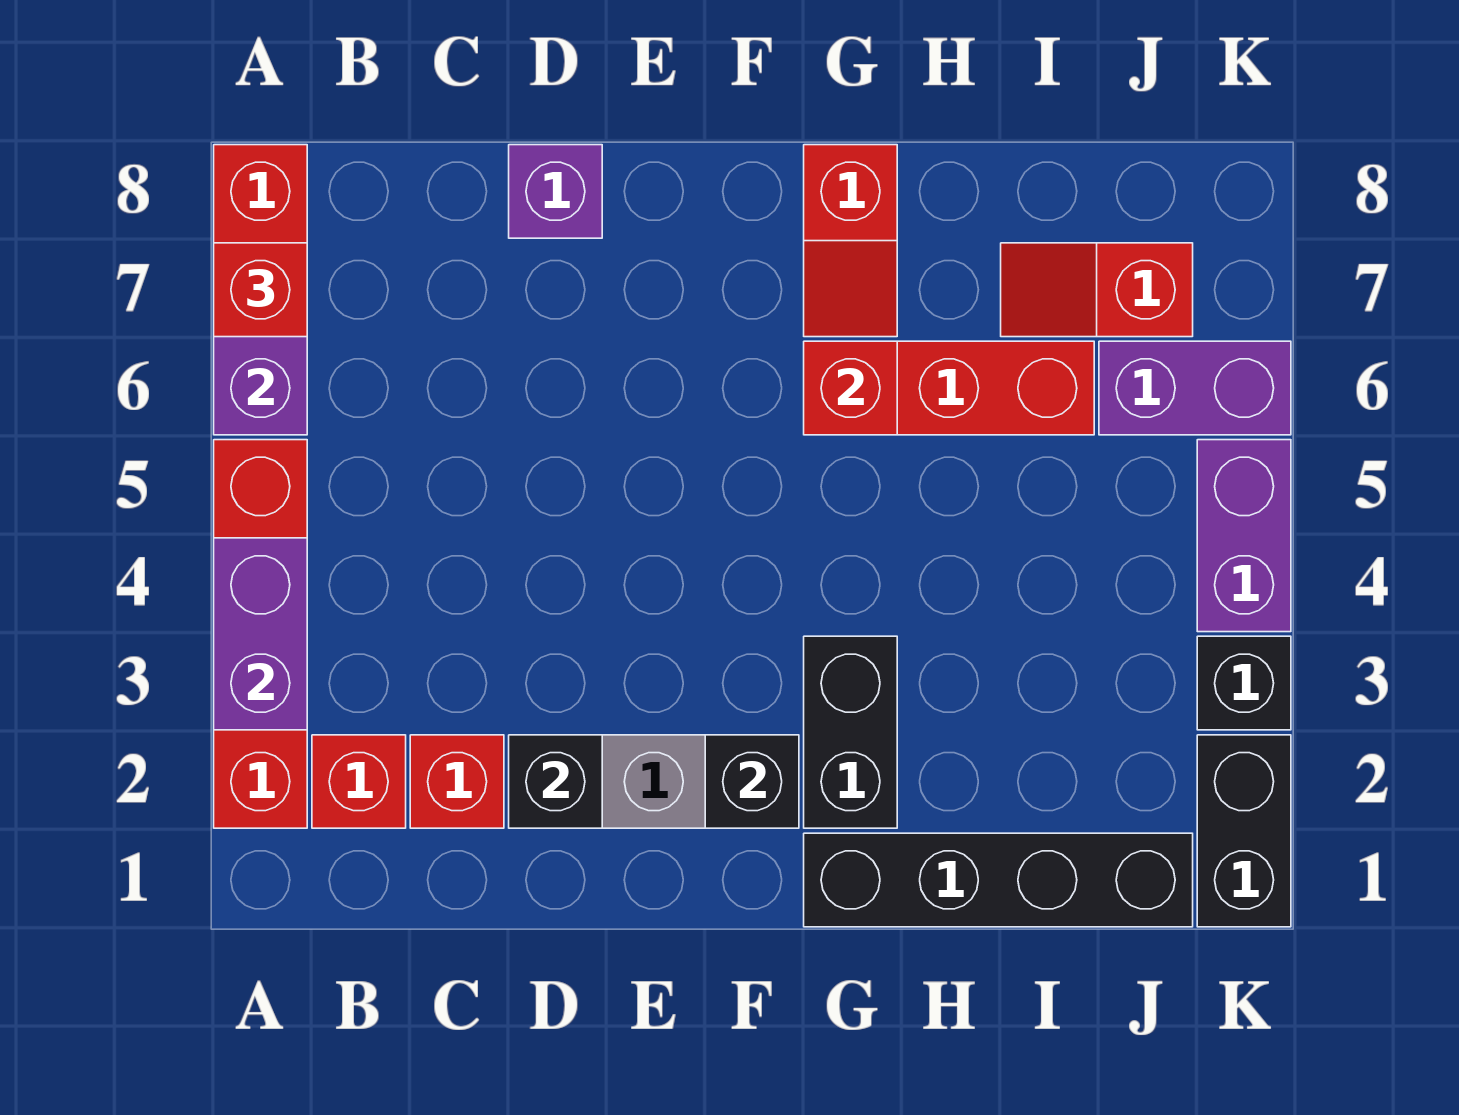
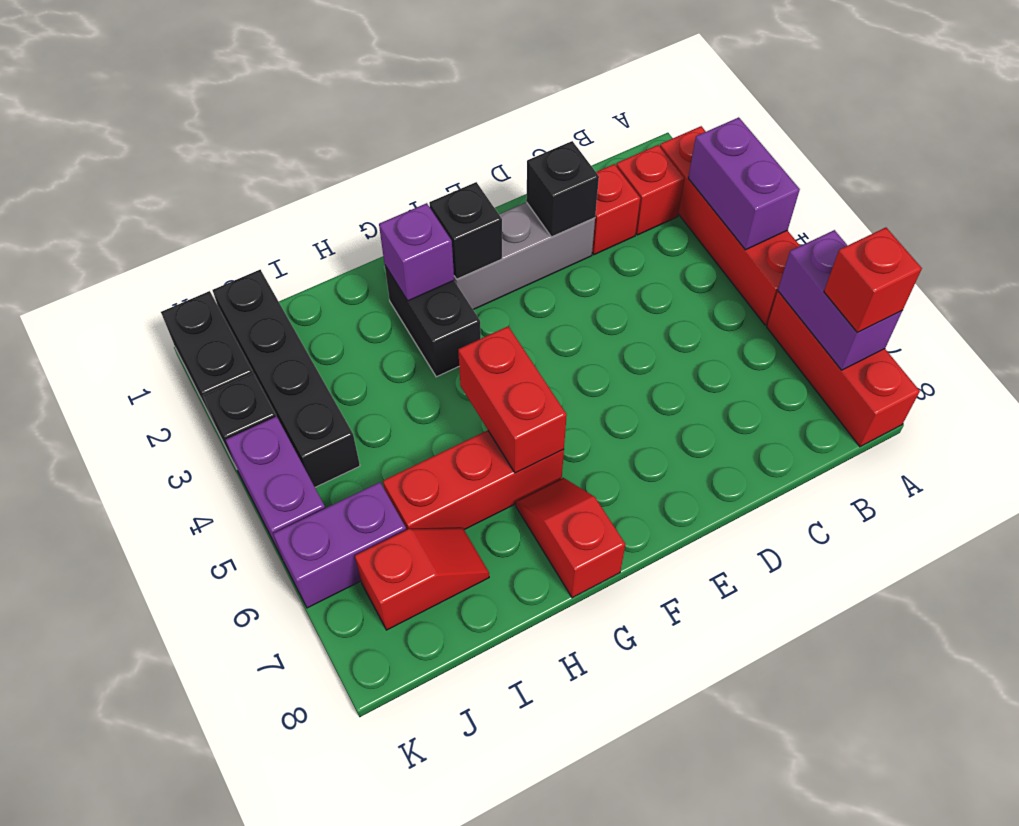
purple brick D8 level 1 -> purple brick G2 level 2
black brick G1:J1 level 1 -> black brick J1:J4 level 1
red brick G6 level 2 -> red brick G5:G6 level 2

